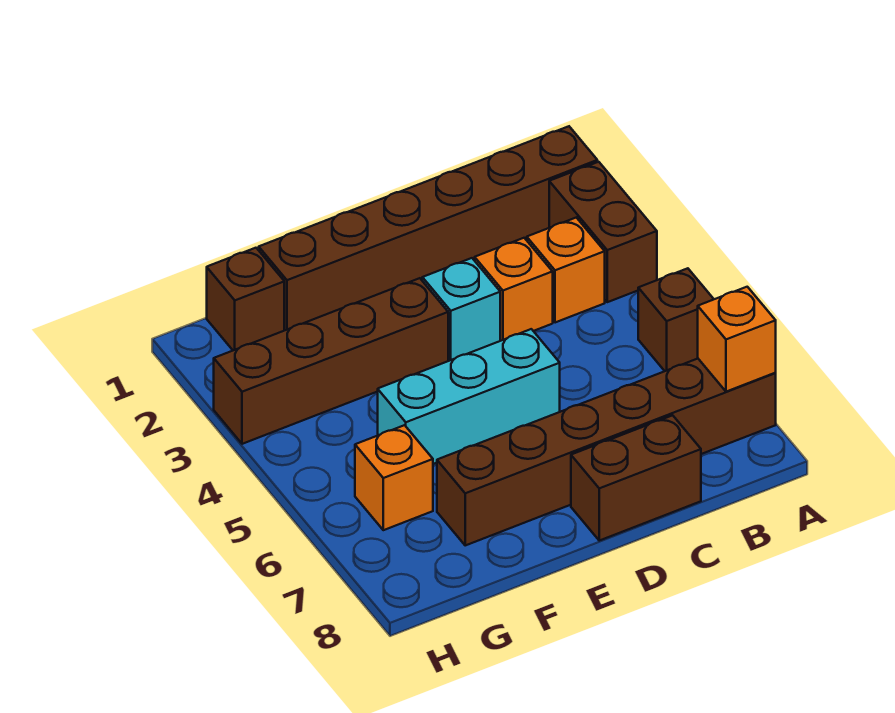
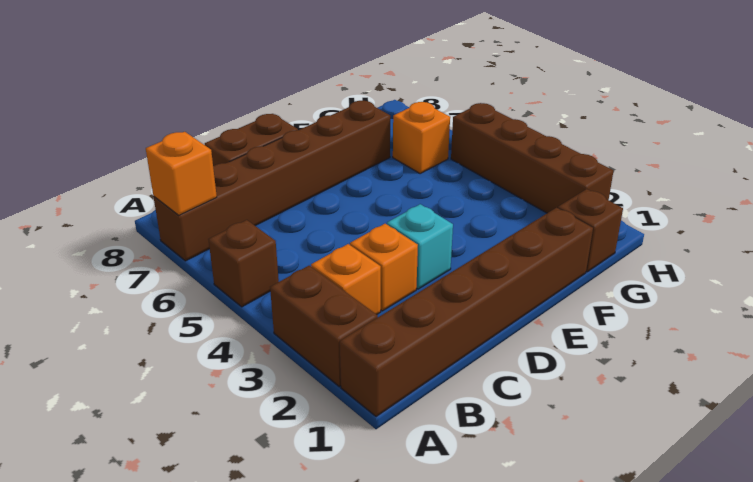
cyan brick D5:F5 level 1 -> none
brown brick E3:H3 level 1 -> brown brick H2:H5 level 1

